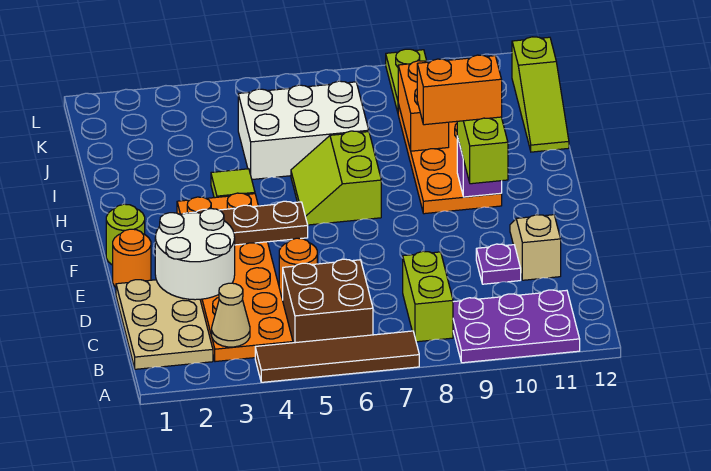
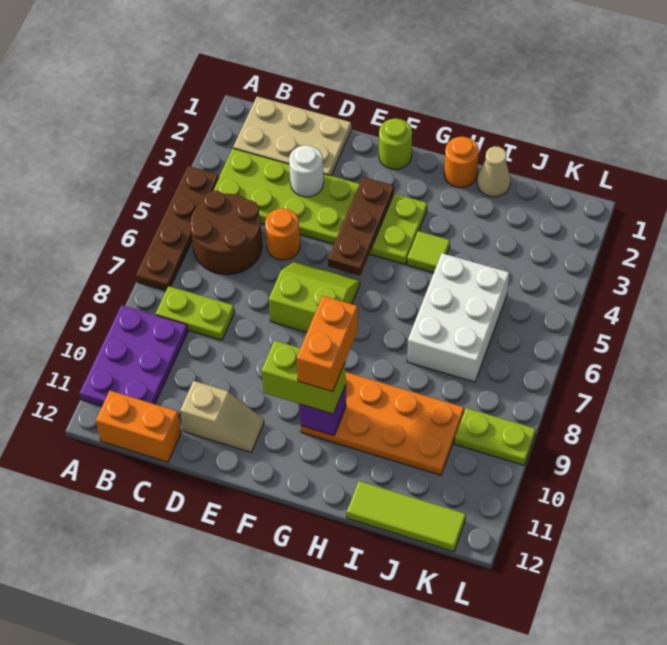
brown tile A4:A7 level 1 -> brown plate A4:A7 level 1
orange plate B3:G4 level 1 -> lime plate B3:G4 level 1
tan cone B3 level 2 -> tan cone I1 level 1
brown brick B5:C6 level 1 -> brown round brick B5:C6 level 1
lime brick B8:C8 level 1 -> lime plate B8:C8 level 1
white round brick D2:E3 level 2 -> white round brick D3 level 2
purple plate D10 level 1 -> none
orange round brick E1 level 1 -> orange round brick H1 level 1
lime slope G6:H7 level 1 top 7 -> lime slope E6:F7 level 1 top 7
orange brick I9:J9 level 2 -> orange brick B12:C12 level 1
lime slope I12:K12 level 1 top K -> lime tile I12:K12 level 1

